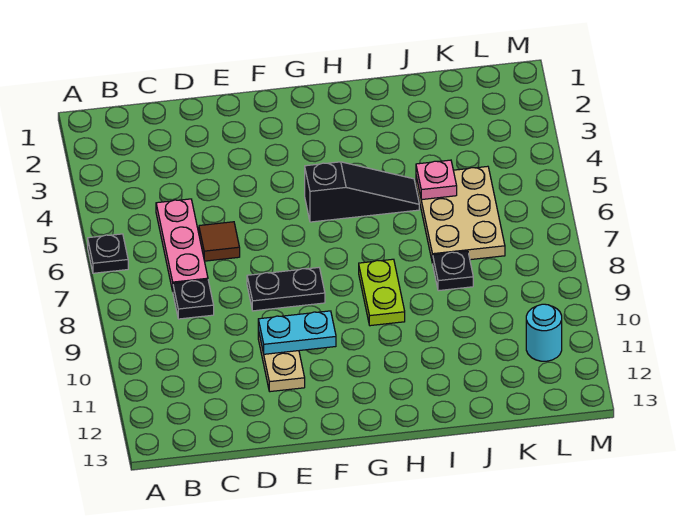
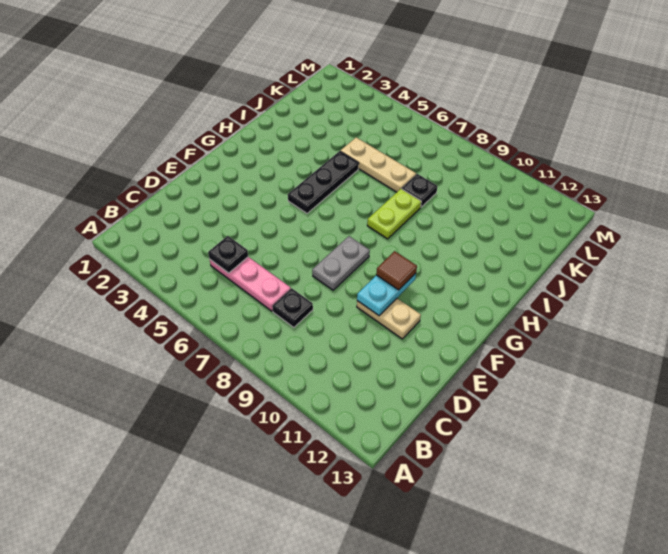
black plate A6 level 1 -> black plate C5 level 2
brown tile D6 level 1 -> brown tile F10 level 3
black plate E8:F8 level 1 -> grey plate E8:F8 level 1
black slope G5:I5 level 1 top G -> black plate G5:I5 level 1
lime plate H8:H9 level 1 -> lime plate H8:I8 level 1
tan plate J5:K7 level 1 -> tan plate J5:J7 level 1
pink plate J5 level 2 -> none
cyan round brick L11 level 1 -> none

